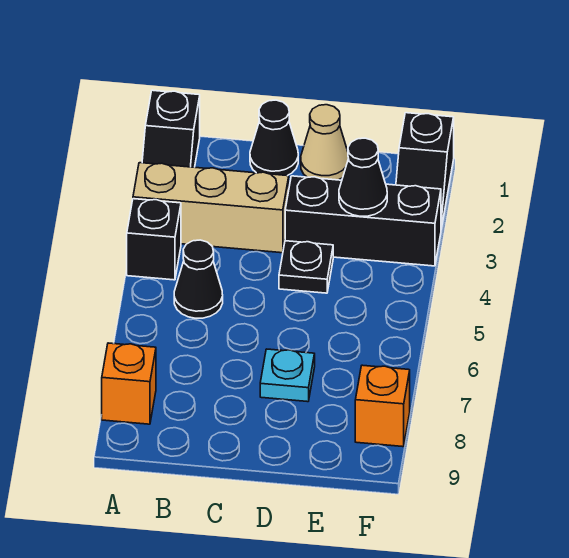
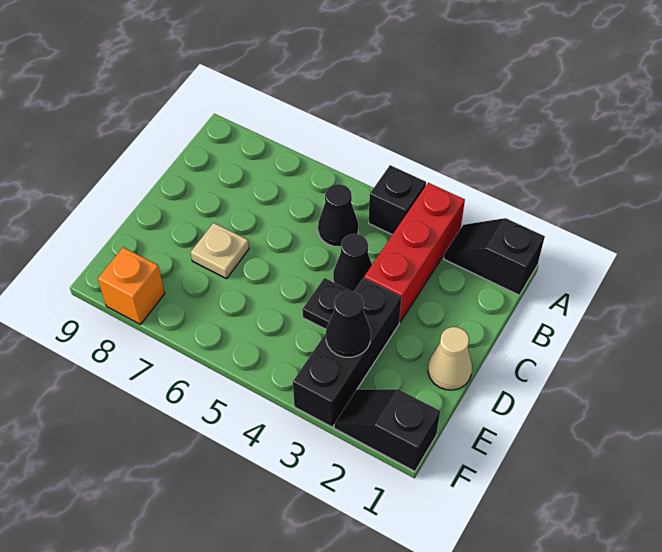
tan brick A3:C3 level 1 -> red brick A3:C3 level 1
orange brick A8 level 1 -> none
black cone C1 level 1 -> black cone C4 level 1
cyan plate D7 level 1 -> tan plate D7 level 1

